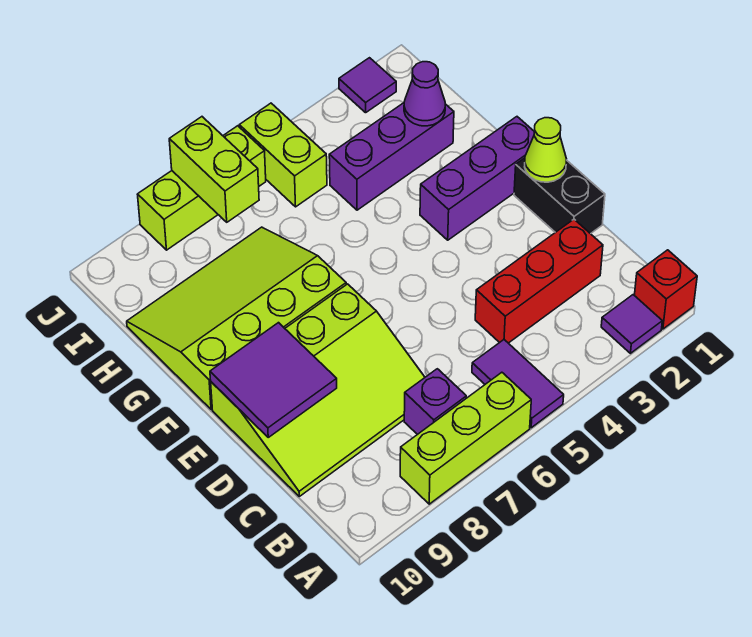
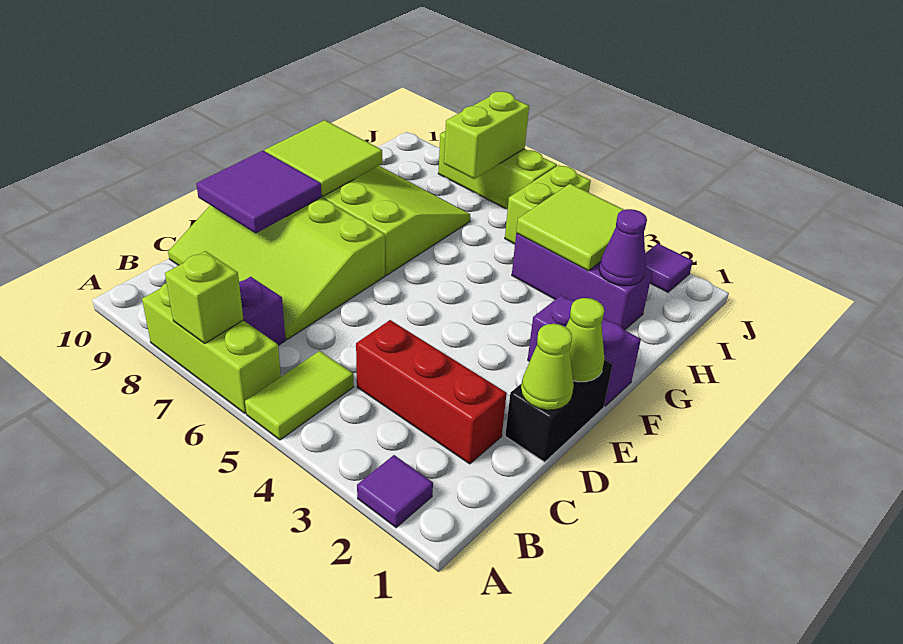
red brick A1 level 1 -> none
purple tile A5:B5 level 1 -> lime tile A5:B5 level 1
none -> lime brick A7 level 2
none -> lime cone D1 level 2
purple brick F1:F3 level 1 -> purple brick F1:F2 level 1
none -> lime tile F9:G10 level 2
none -> lime tile H3:I4 level 2

